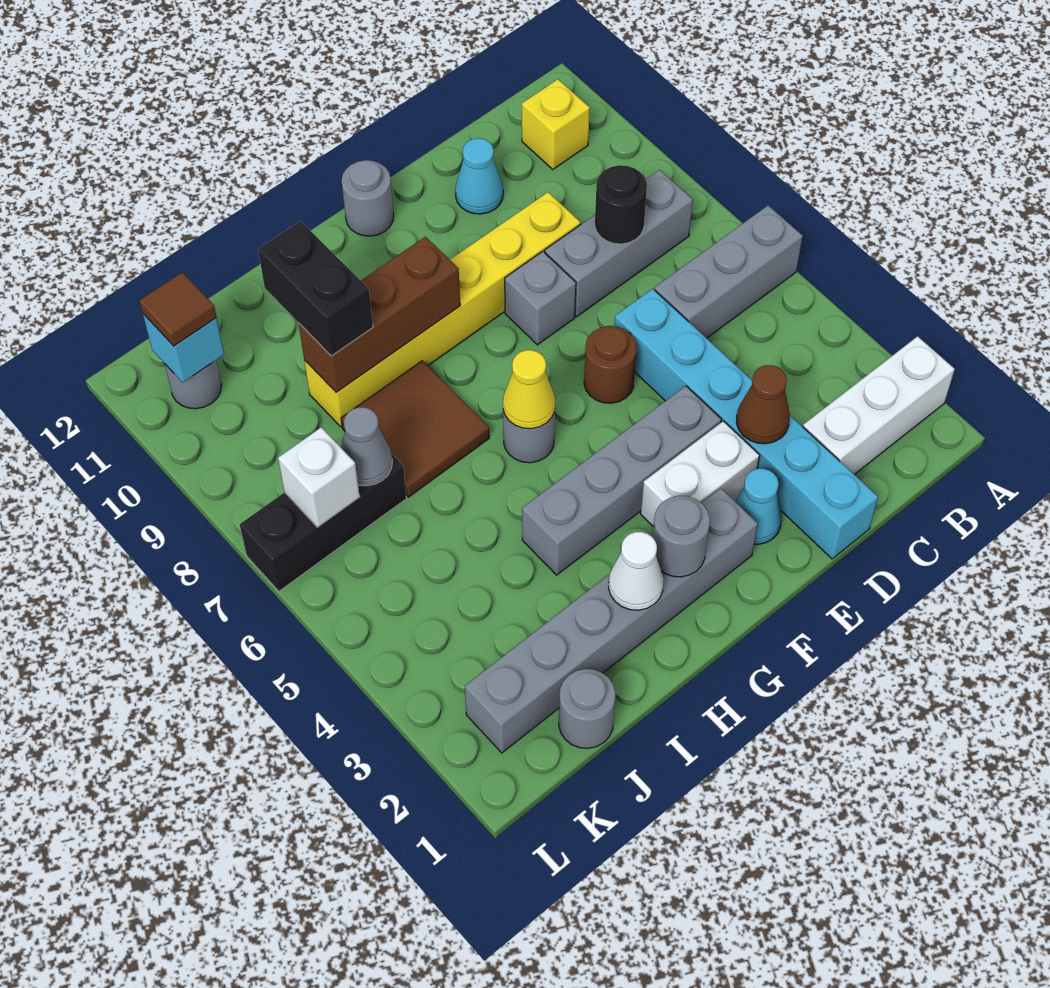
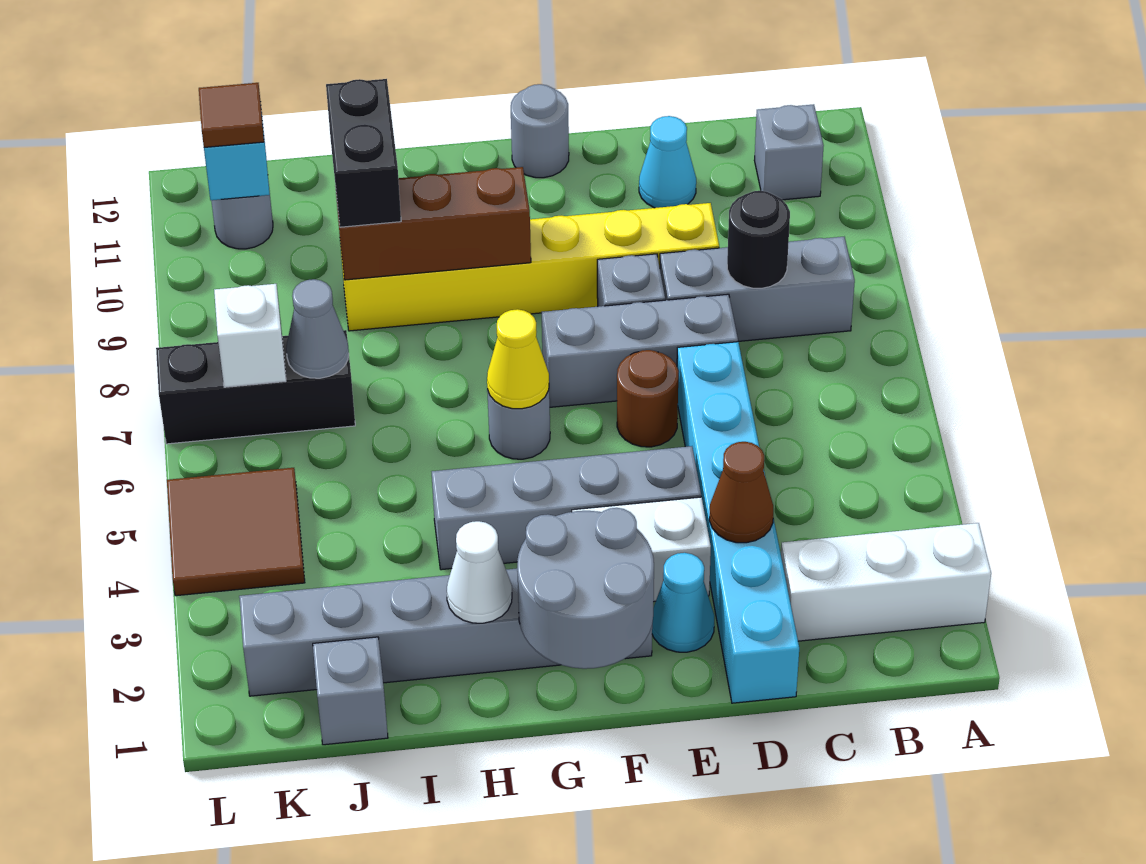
grey brick A6:C6 level 1 -> grey brick D7:F7 level 1
yellow brick B11 level 1 -> grey brick B11 level 1
grey round brick G2 level 2 -> grey round brick F1:G2 level 2
brown tile H7:I8 level 1 -> brown tile K4:L5 level 1
grey round brick J1 level 1 -> grey brick J1 level 1

